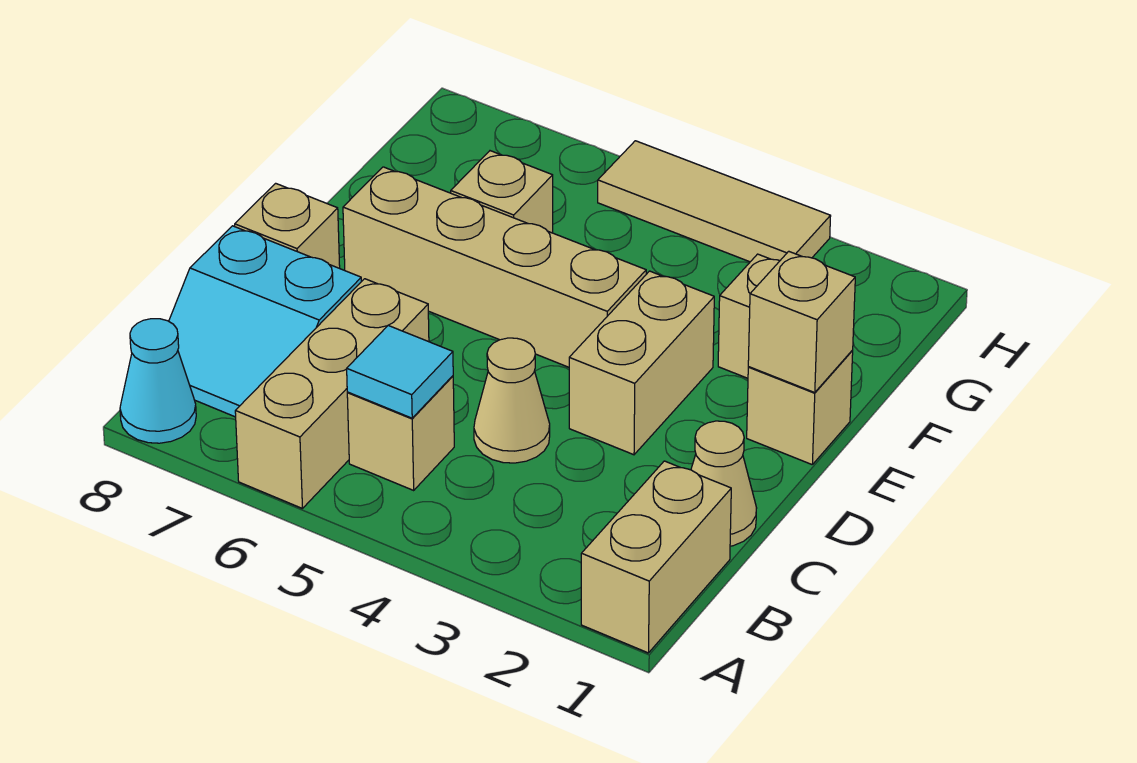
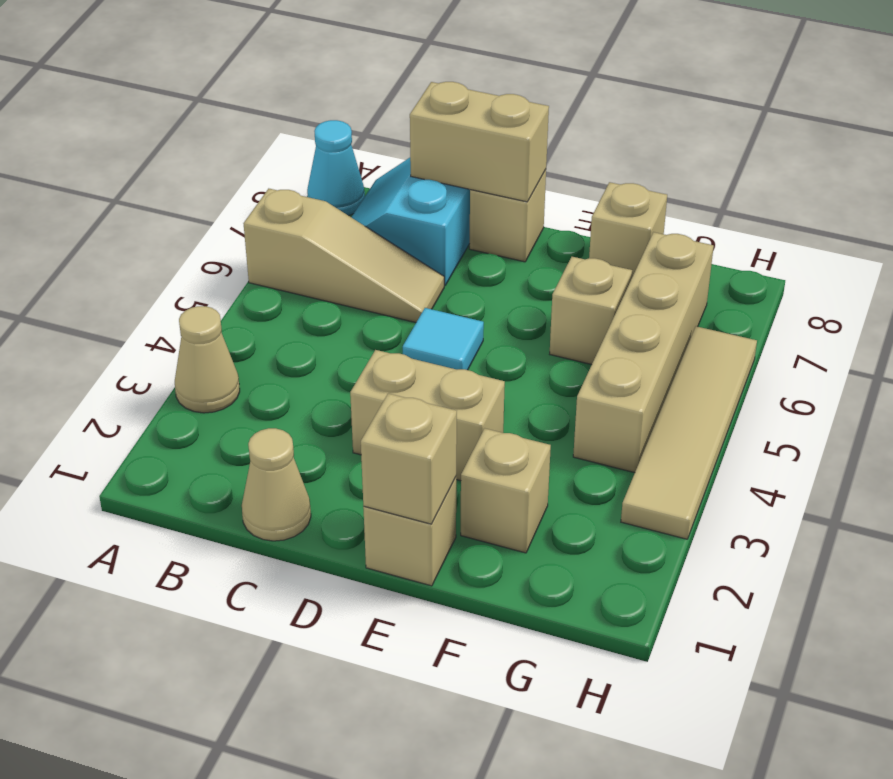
tan brick A1:B1 level 1 -> tan brick C8:D8 level 2
tan brick A6:C6 level 1 -> tan slope A6:C6 level 1 top A
tan brick B5 level 1 -> tan brick F8 level 1
cyan tile B5 level 2 -> cyan tile D5 level 1
tan cone C4 level 1 -> tan cone A3 level 1
tan brick E4:E7 level 1 -> tan brick G4:G7 level 1
tan tile H3:H5 level 1 -> tan tile H3:H6 level 1

